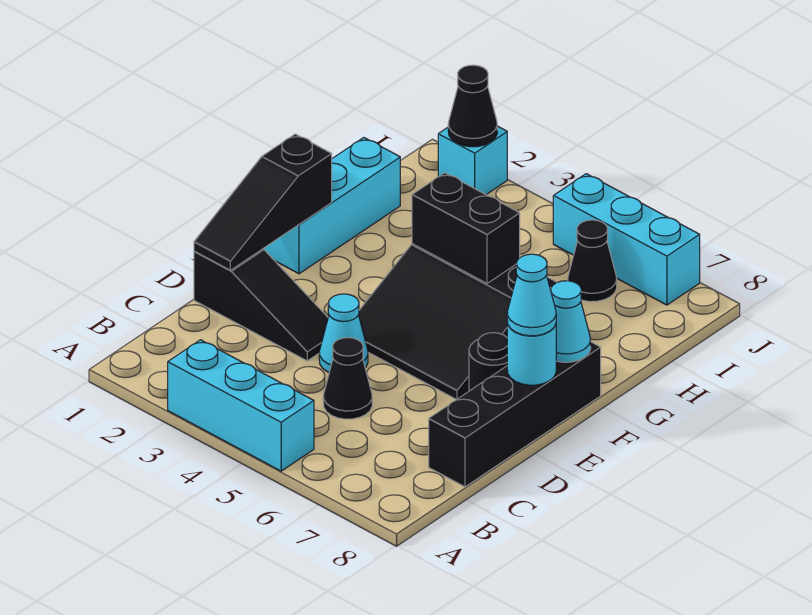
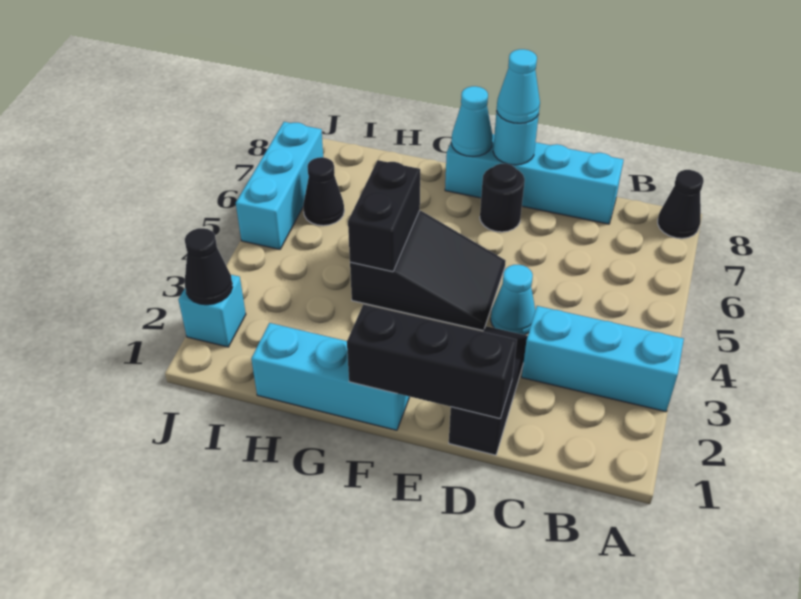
cyan brick A3:A5 level 1 -> cyan brick A3:C3 level 1
black cone C5 level 1 -> black cone A8 level 1
black brick C8:F8 level 1 -> cyan brick C8:F8 level 1
black slope D1:F1 level 2 top F -> black brick D1:F1 level 2
black slope E4:G6 level 1 top G -> black slope E4:G5 level 1 top G

